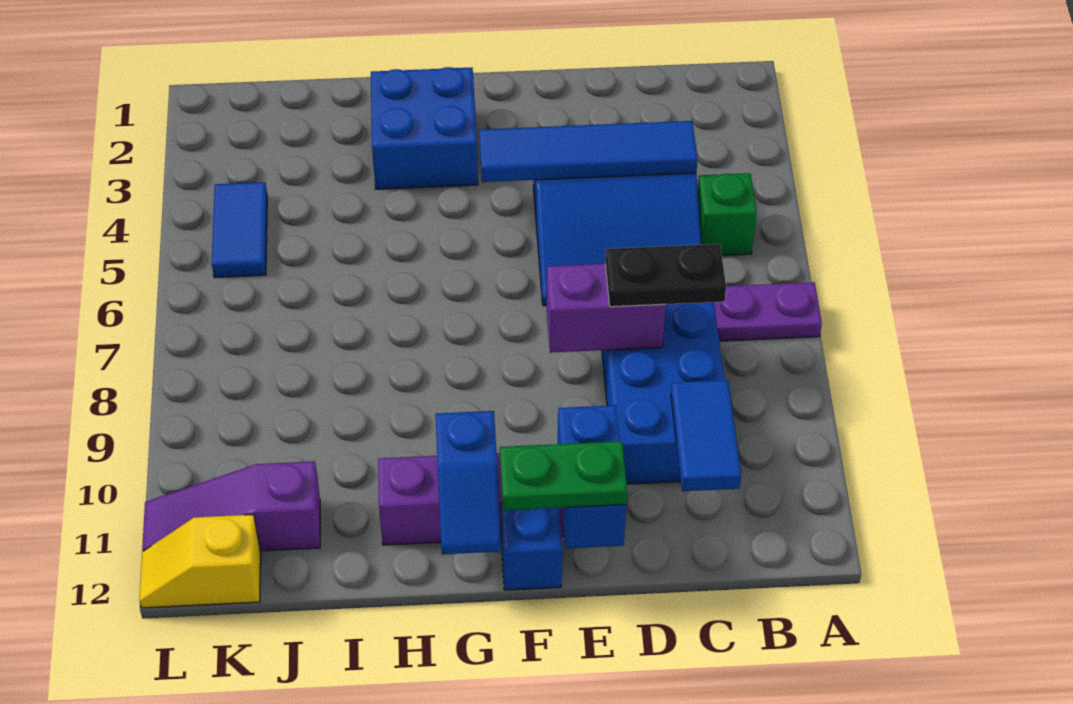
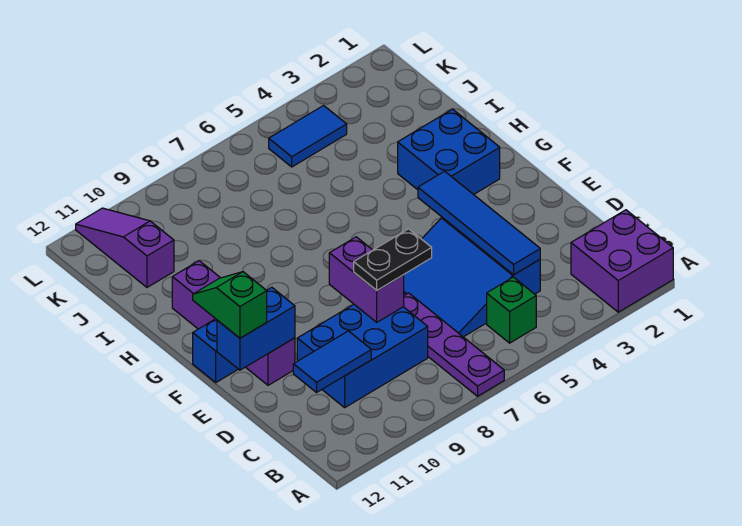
none -> purple brick A1:B2 level 1
black plate C8:D8 level 3 -> black plate D7:D8 level 3
green plate E12:F12 level 3 -> green slope E12:F12 level 3 top E
blue slope G11:G12 level 2 top 11 -> none
yellow slope K12:L12 level 1 top K -> none

